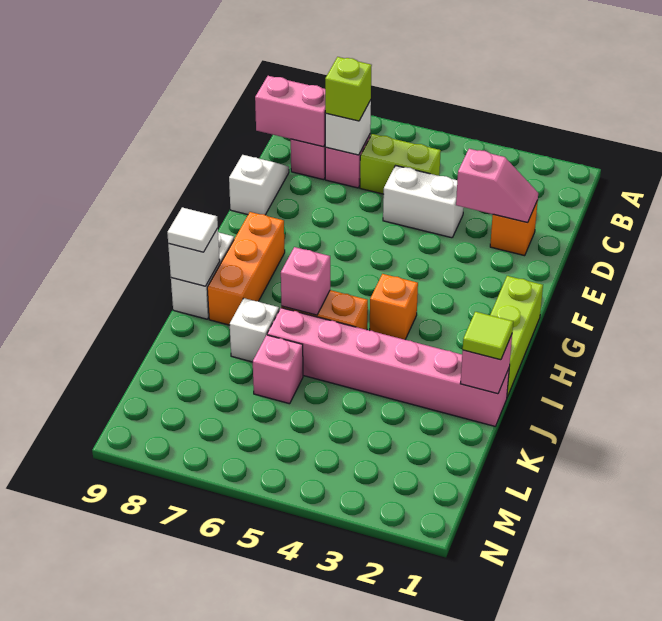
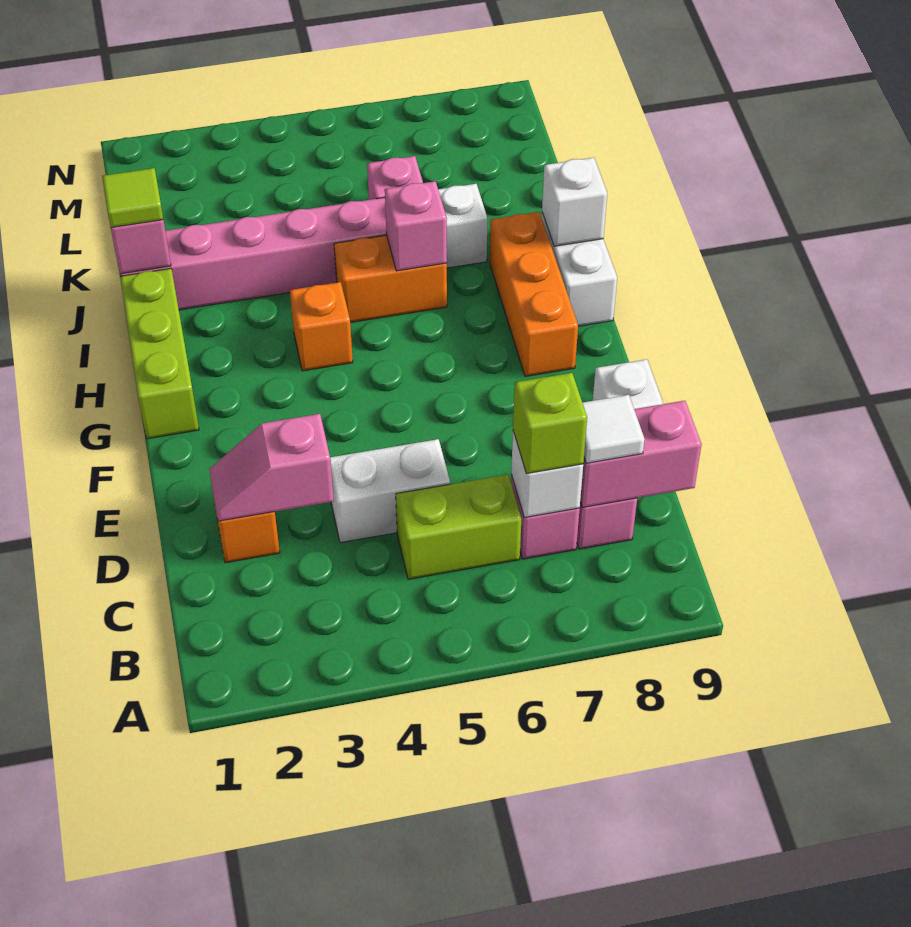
white tile I9 level 3 -> white tile C8 level 3

